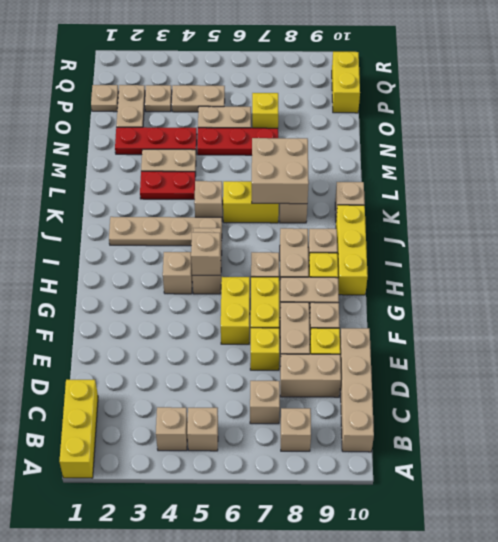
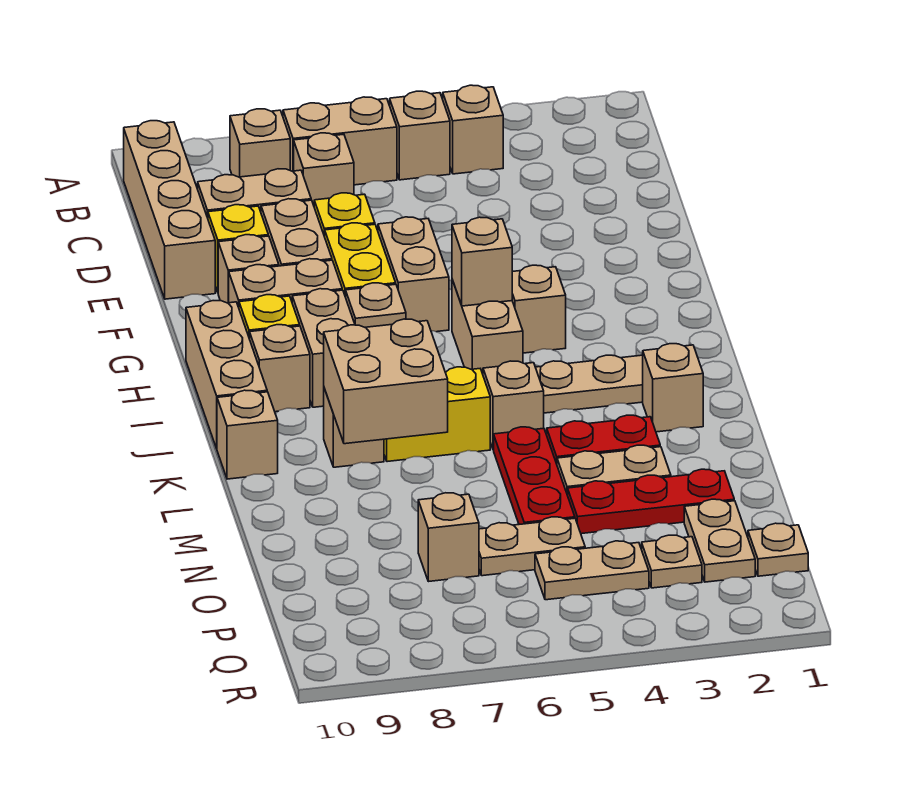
yellow brick A1:C1 level 1 -> none
none -> tan brick B6:B7 level 1
yellow brick F6:G6 level 1 -> tan brick F6:G6 level 1
yellow brick H10:J10 level 1 -> tan brick H10:J10 level 1
none -> tan brick K2 level 1
red plate N5:N7 level 1 -> red plate L5:N5 level 1
yellow brick O7 level 1 -> tan brick O7 level 1
yellow brick P10:Q10 level 1 -> none

